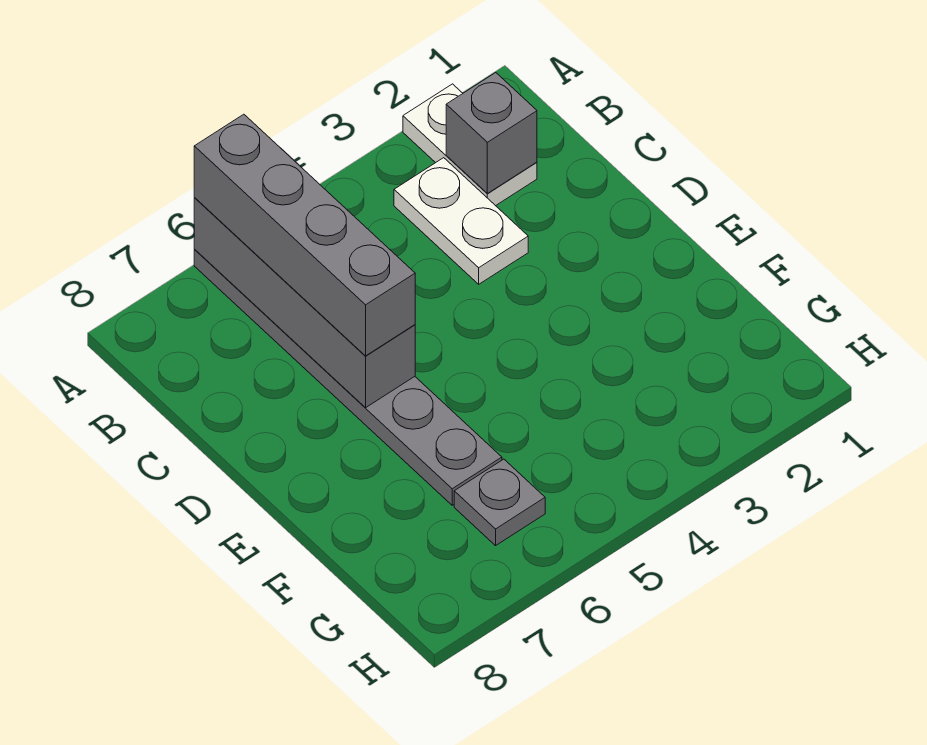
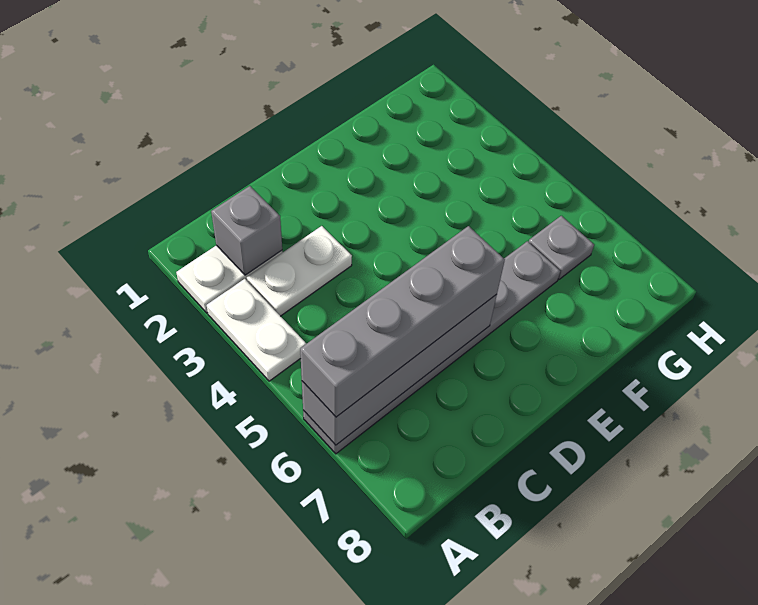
none -> white plate A3:A4 level 1

